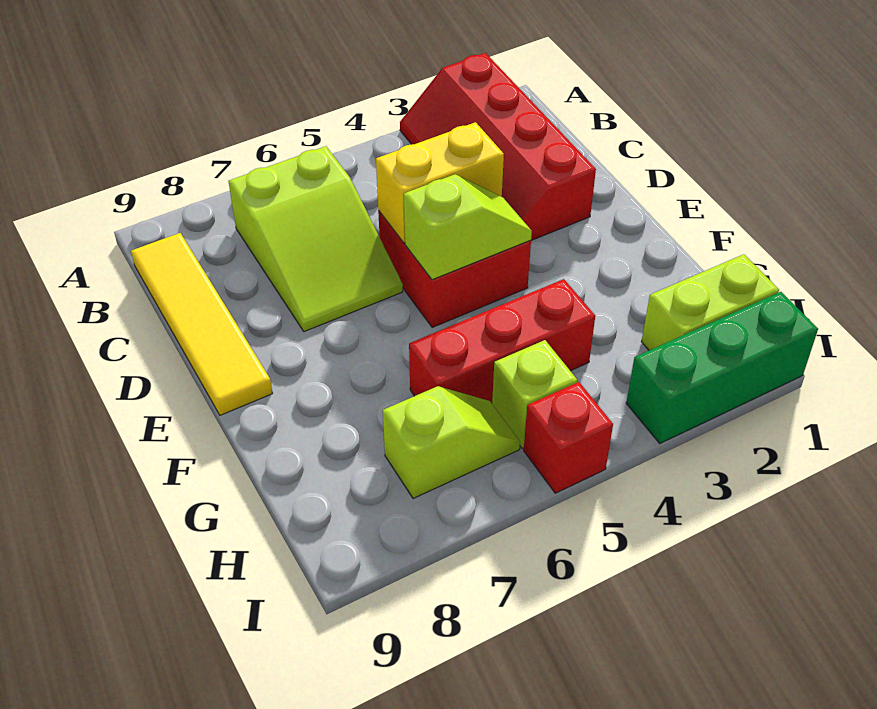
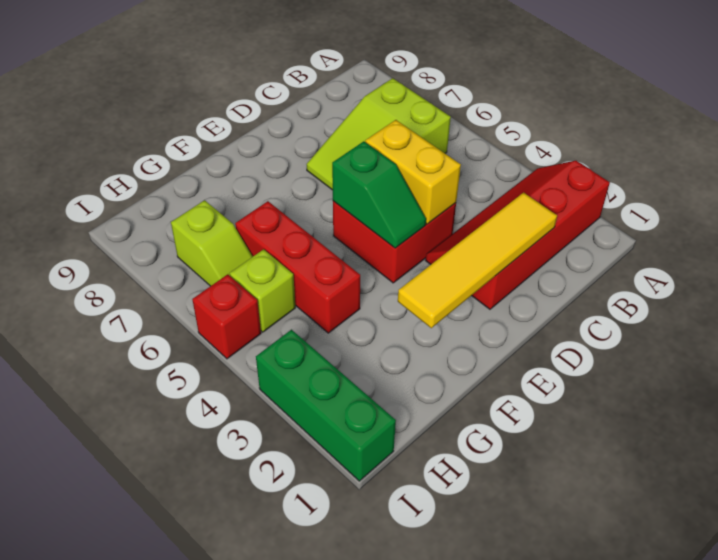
yellow tile B9:E9 level 1 -> yellow tile C2:F2 level 2
lime slope E4:E5 level 2 top 5 -> green slope E4:E5 level 2 top 5
lime brick H1:H2 level 1 -> none

